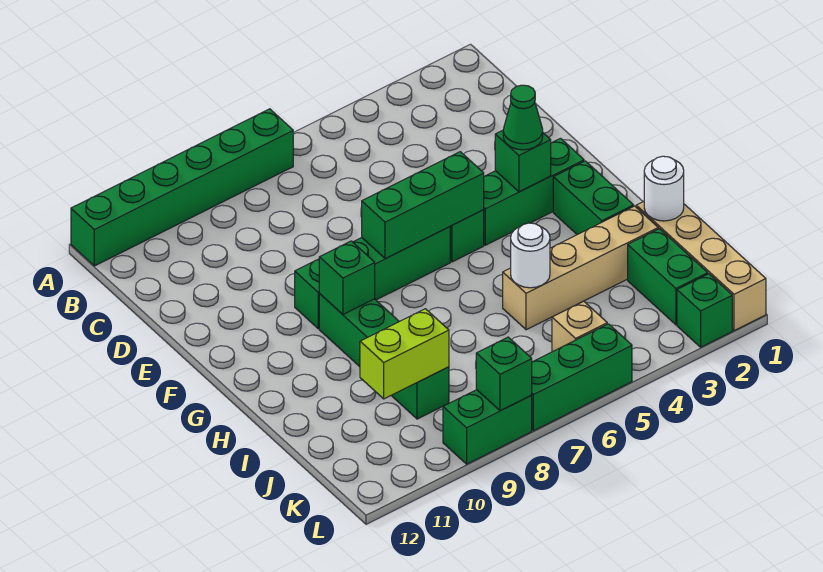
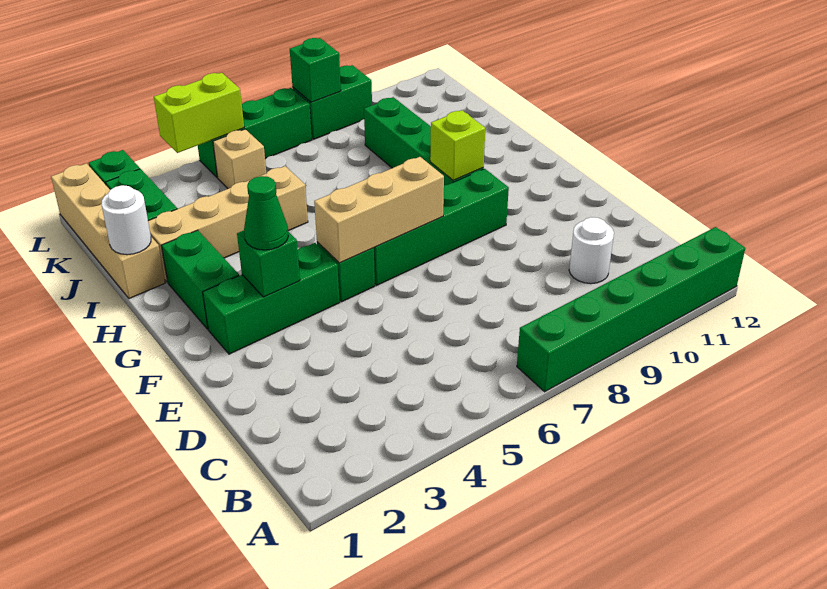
green brick F5:F7 level 2 -> tan brick F5:F7 level 2
green brick G9 level 2 -> lime brick G9 level 2
white round brick I5 level 2 -> white round brick C10 level 1
lime brick J9:J10 level 2 -> lime brick L4:L5 level 2

